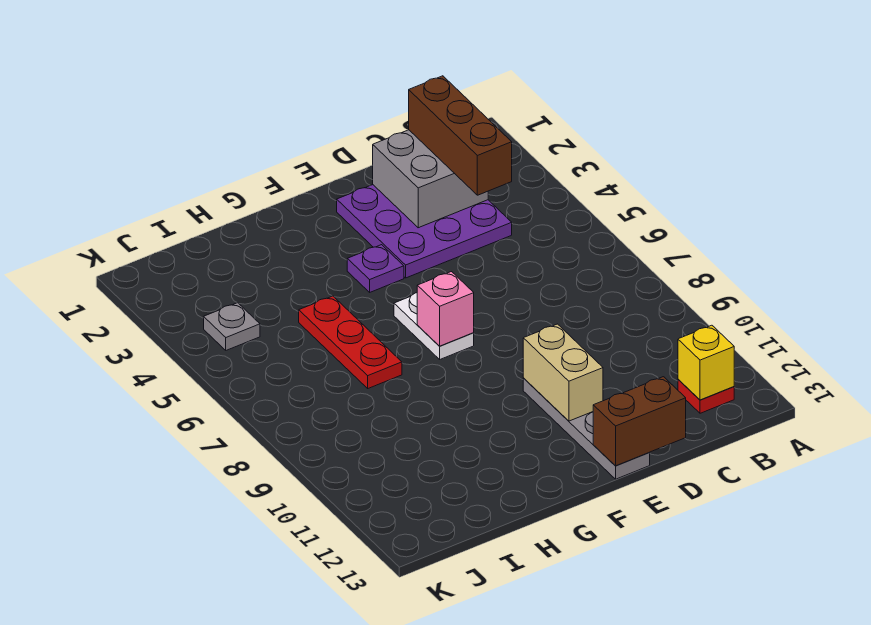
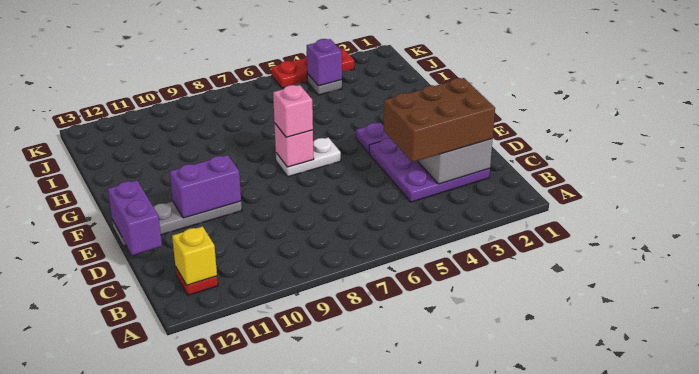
brown brick C2:C4 level 3 -> brown brick C2:D4 level 3
brown brick D13:E13 level 2 -> purple brick D13:E13 level 2
tan brick E10:E11 level 2 -> purple brick E10:E11 level 2
none -> pink brick F7 level 3
red plate H5:H7 level 1 -> red plate K3:K5 level 1
none -> purple brick J4 level 2

